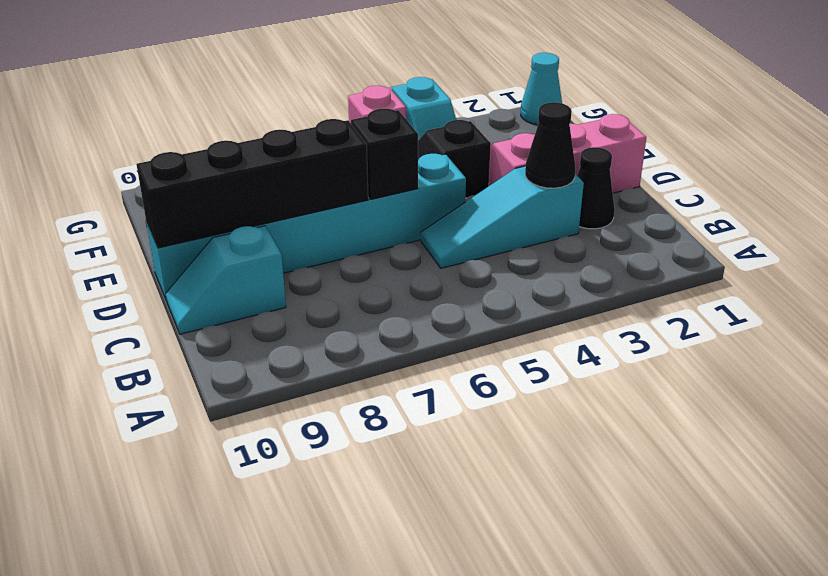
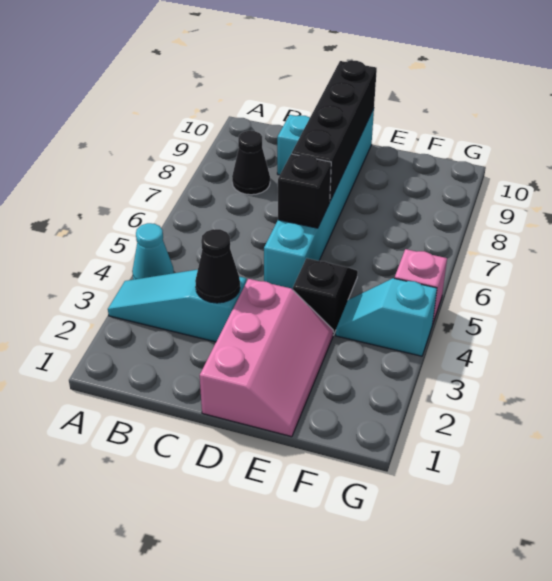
black cone C2 level 1 -> black cone B8 level 1
cyan slope C3:C5 level 1 top 3 -> cyan slope A3:C3 level 1 top C
cyan cone G1 level 1 -> cyan cone A4 level 1

